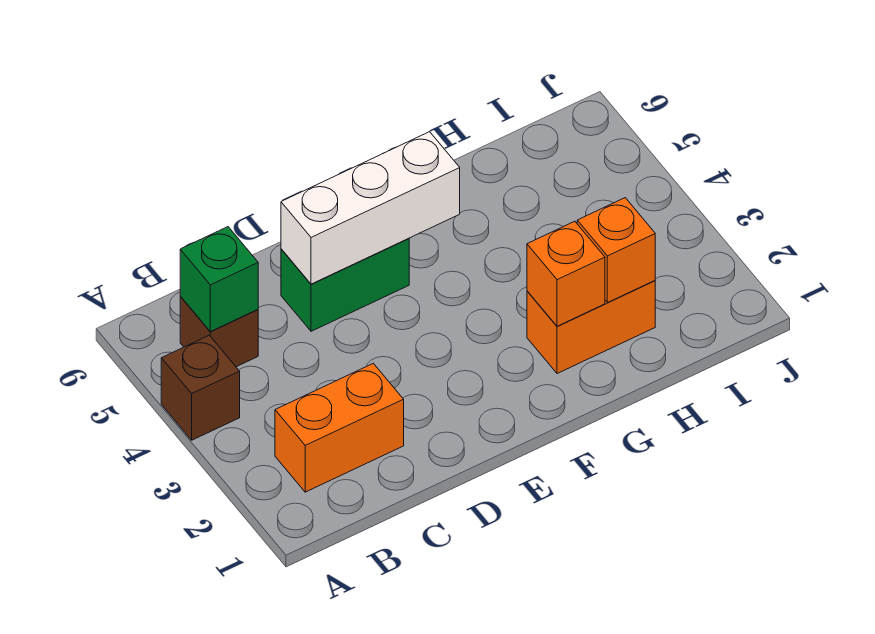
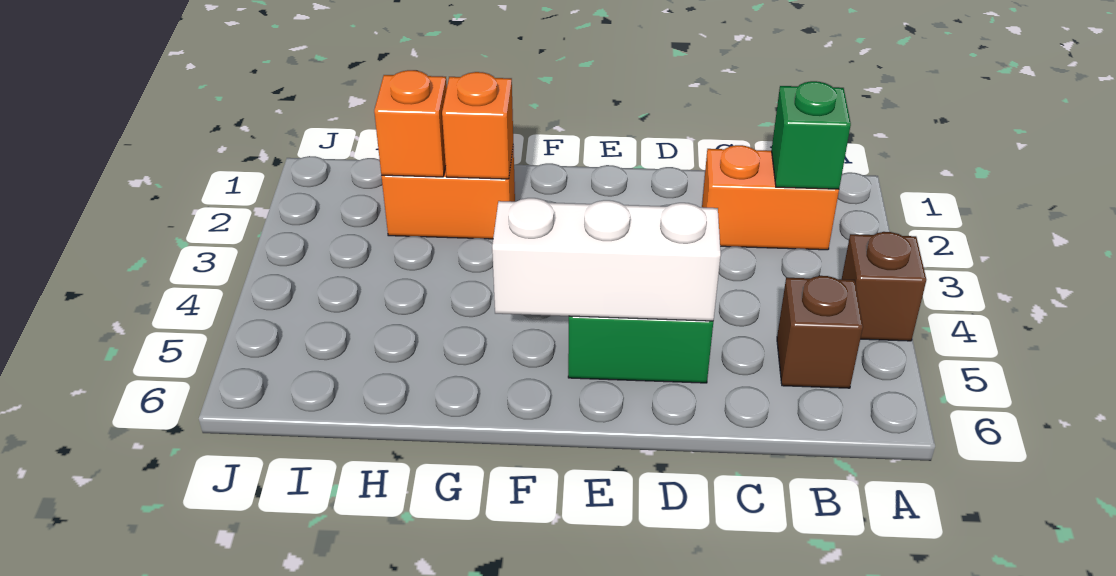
green brick B5 level 2 -> green brick B2 level 2

